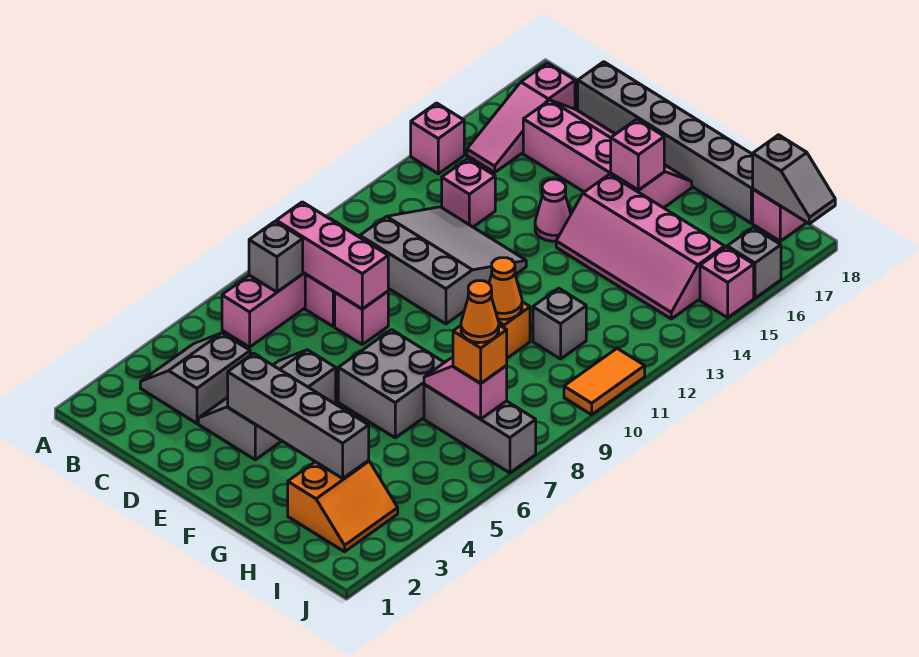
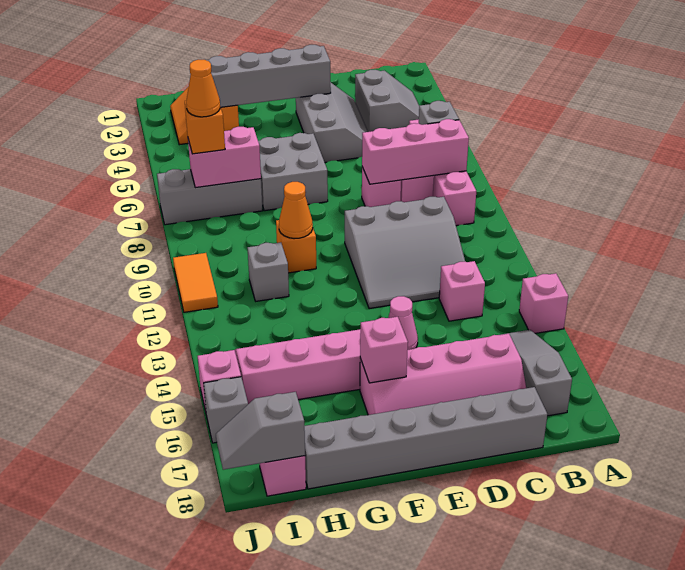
pink slope B15:B17 level 1 top 17 -> grey slope B15:B17 level 1 top 17
pink slope H7:I7 level 2 top I -> pink brick H7:I7 level 2

